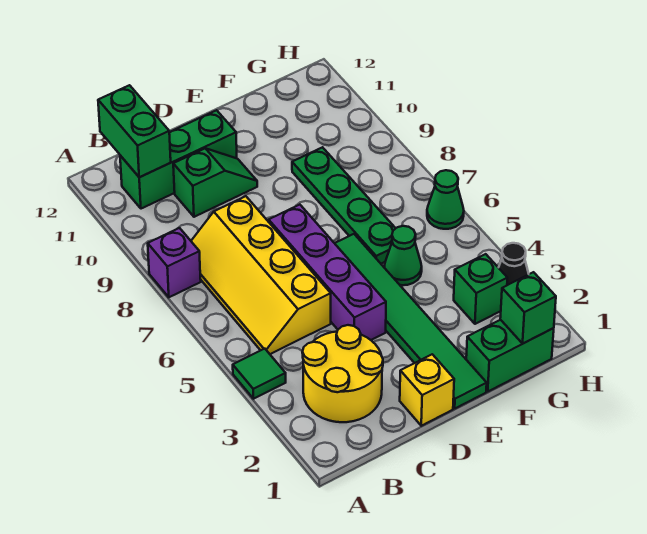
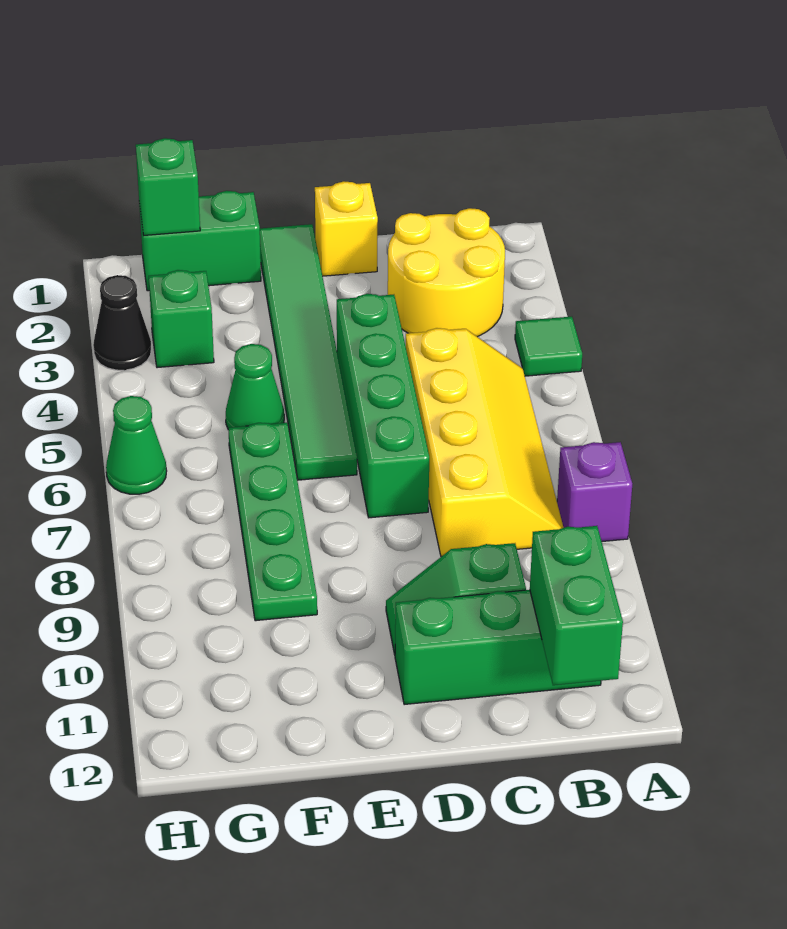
purple brick D4:D7 level 1 -> green brick D4:D7 level 1

